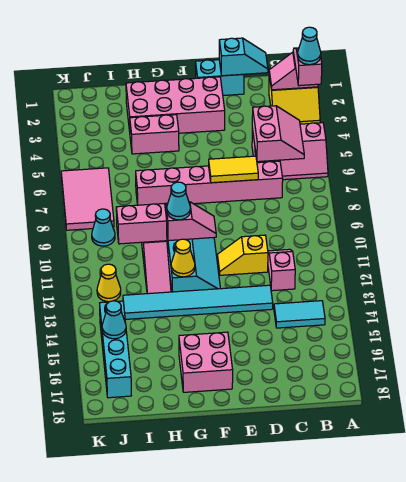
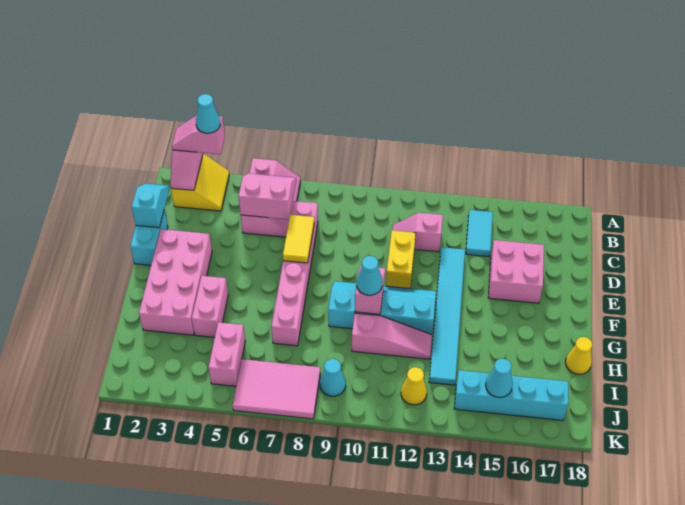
yellow slope D11:E11 level 1 top D -> yellow brick D11:E11 level 1
pink brick F16:G17 level 1 -> pink brick D15:E16 level 1
yellow cone G12 level 2 -> yellow cone H18 level 1
pink brick H10:I10 level 2 -> pink brick I5:J5 level 1

